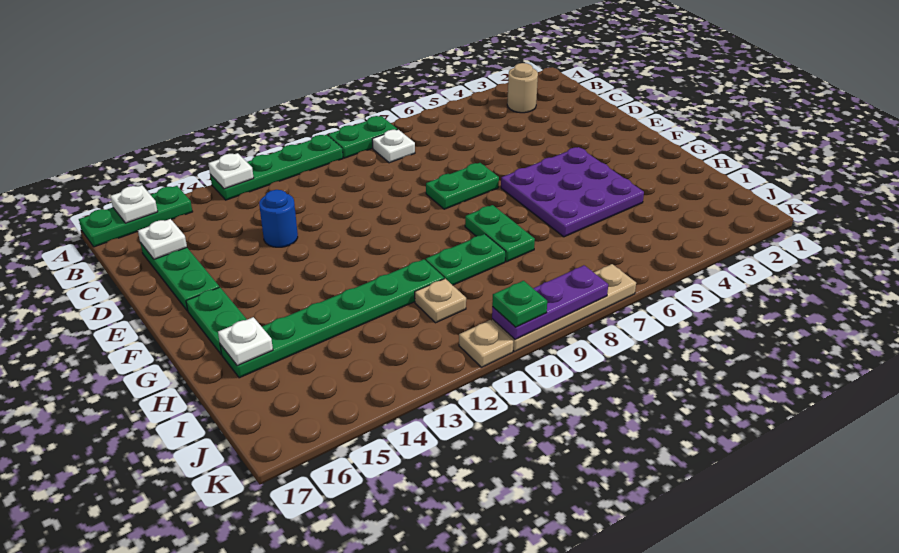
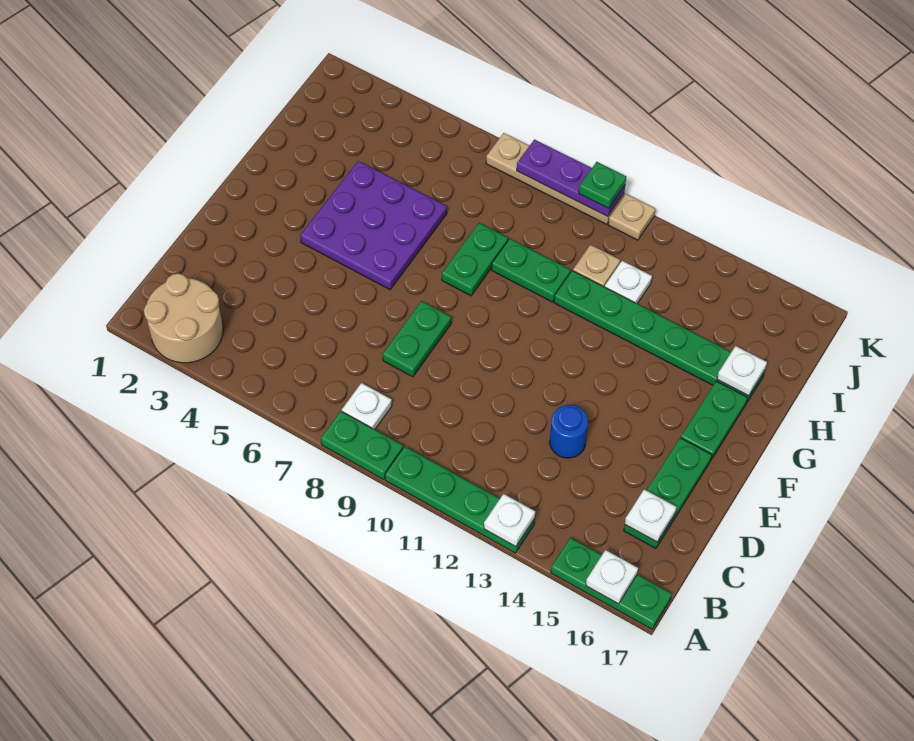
tan round brick B3 level 1 -> tan round brick A2:B3 level 1
green plate E7:E8 level 1 -> green plate D8:E8 level 1
none -> white plate I12 level 1

